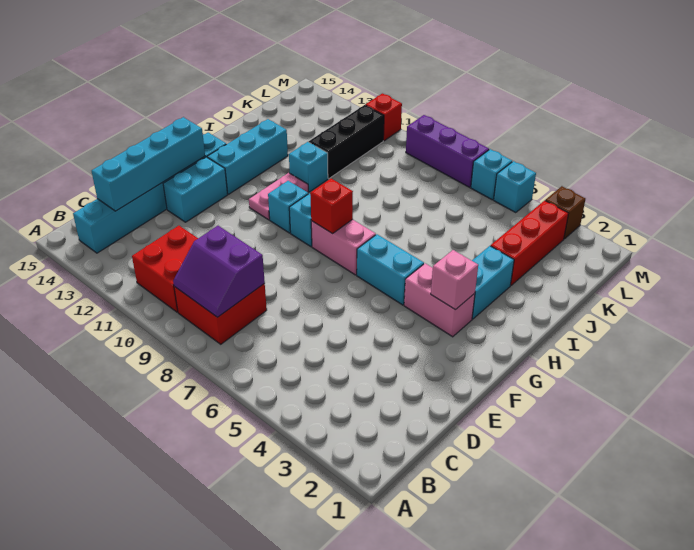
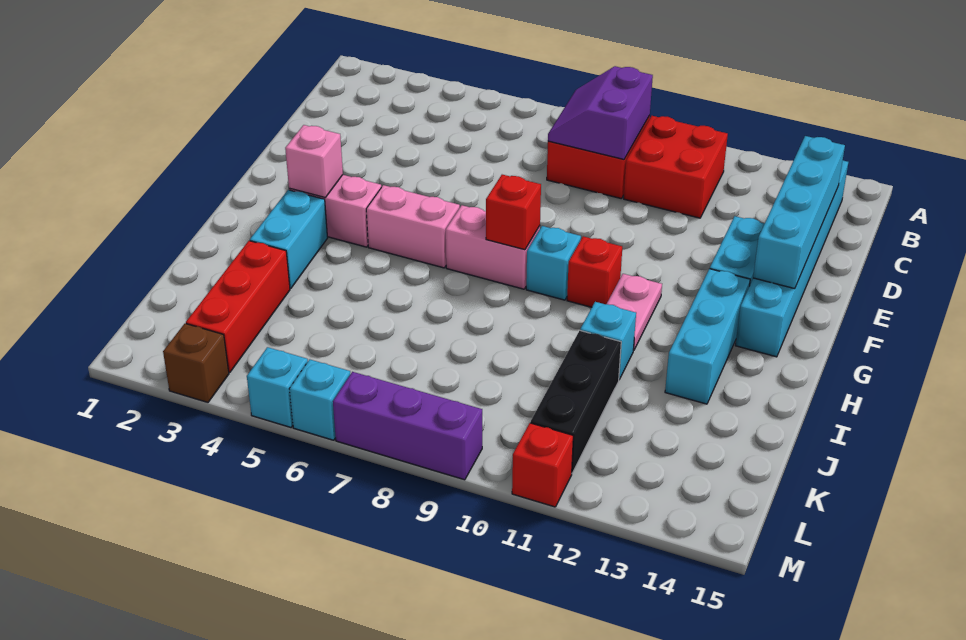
purple slope B8:C9 level 2 top C -> purple slope B8:C9 level 2 top 9
cyan brick G5:G6 level 1 -> pink brick G5:G6 level 1
cyan brick G10 level 1 -> red brick G10 level 1

